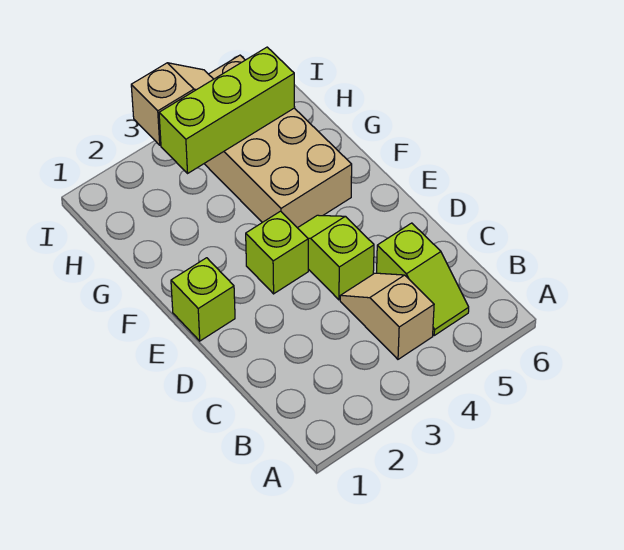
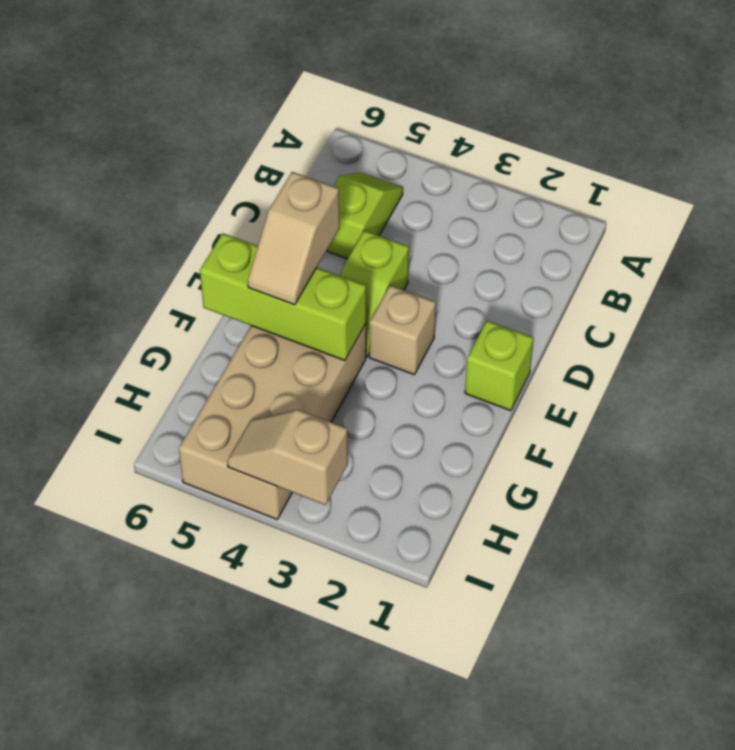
tan slope B4:C4 level 1 top B -> tan slope E5:F5 level 3 top E
lime brick E3 level 1 -> tan brick E3 level 1
lime brick H3:H5 level 2 -> lime brick F4:F6 level 2

